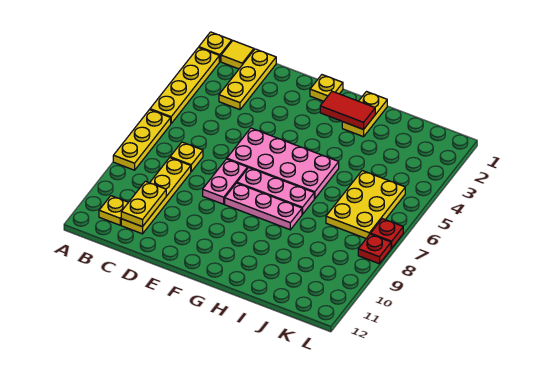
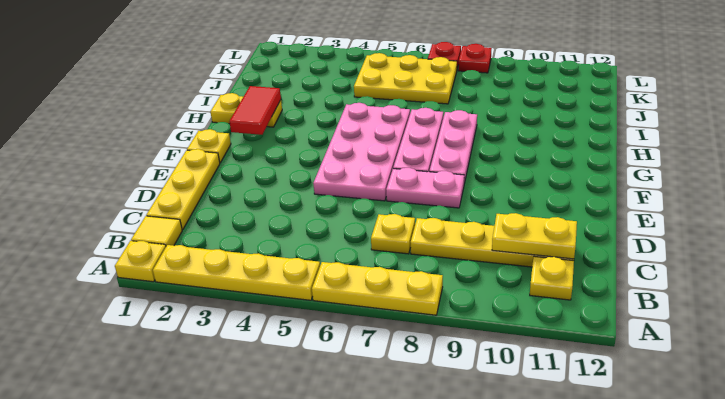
yellow plate C1:C3 level 1 -> yellow plate C1:E1 level 1

